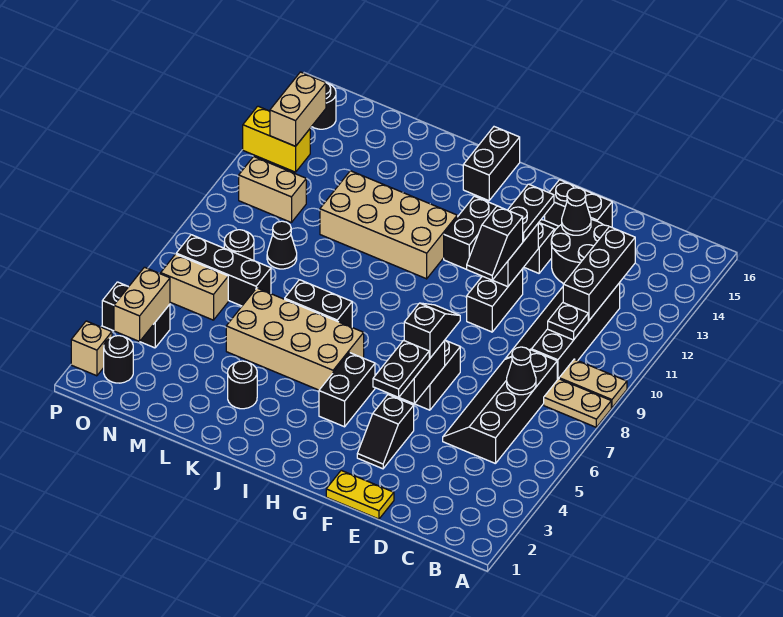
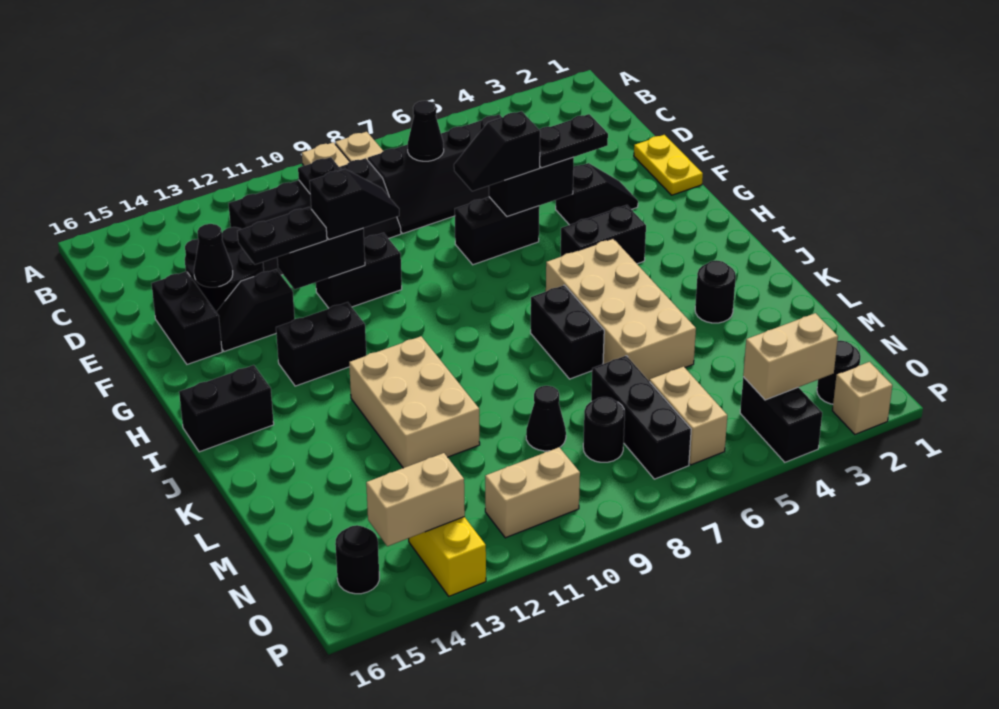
black brick C11:C13 level 2 -> none
tan brick I11:L12 level 1 -> tan brick J11:L12 level 1
tan brick N11:O11 level 1 -> tan brick O10:O11 level 1

